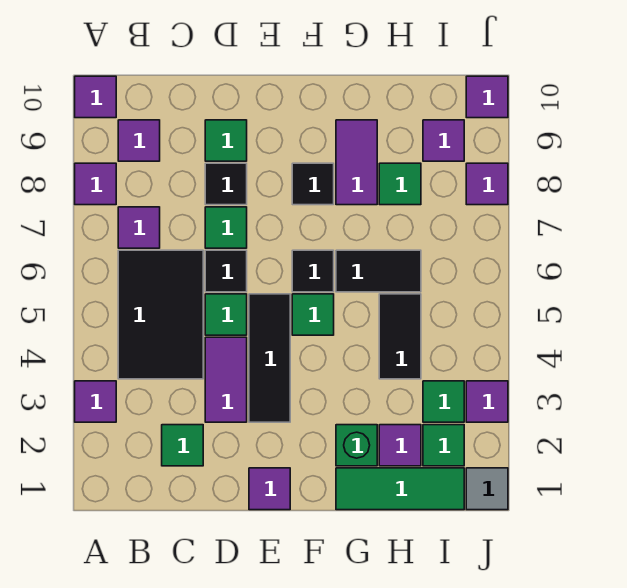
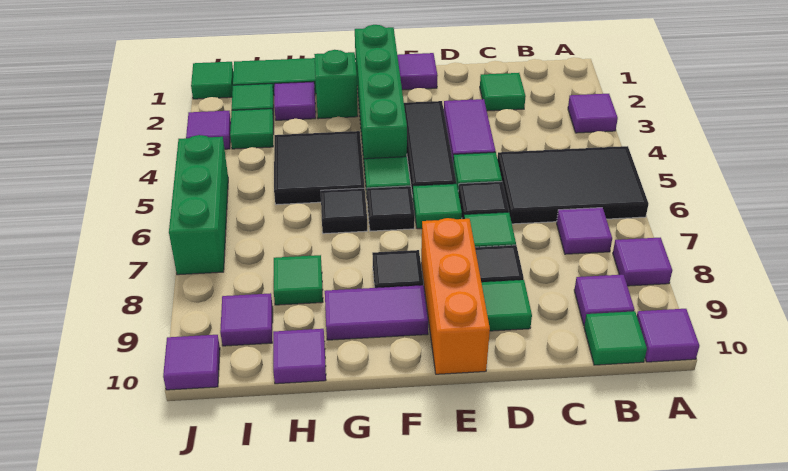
black tile B4:C6 level 1 -> black tile A5:C6 level 1
none -> green tile B10 level 1
none -> green tile E6 level 1
none -> orange brick E8:E10 level 1
none -> green brick F1:F4 level 1
black tile G6:H6 level 1 -> black tile G6 level 1
purple tile G8:G9 level 1 -> purple tile F9:G9 level 1
black tile H4:H5 level 1 -> black tile G4:H5 level 1
grey tile J1 level 1 -> green tile J1 level 1
none -> green brick J5:J7 level 1
purple tile J8 level 1 -> purple tile H10 level 1

